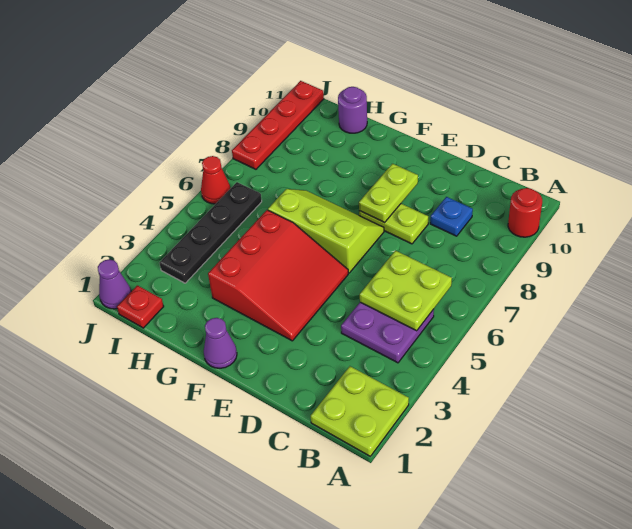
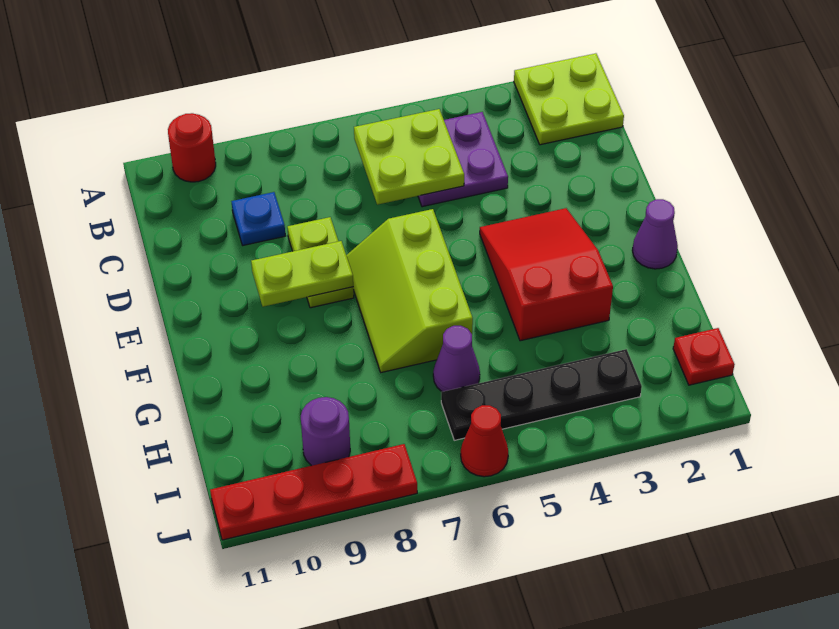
red slope E3:G5 level 1 top G -> red slope E3:G4 level 1 top G
purple round brick H11 level 1 -> purple round brick I9 level 1
purple cone J1 level 1 -> purple cone H6 level 1

